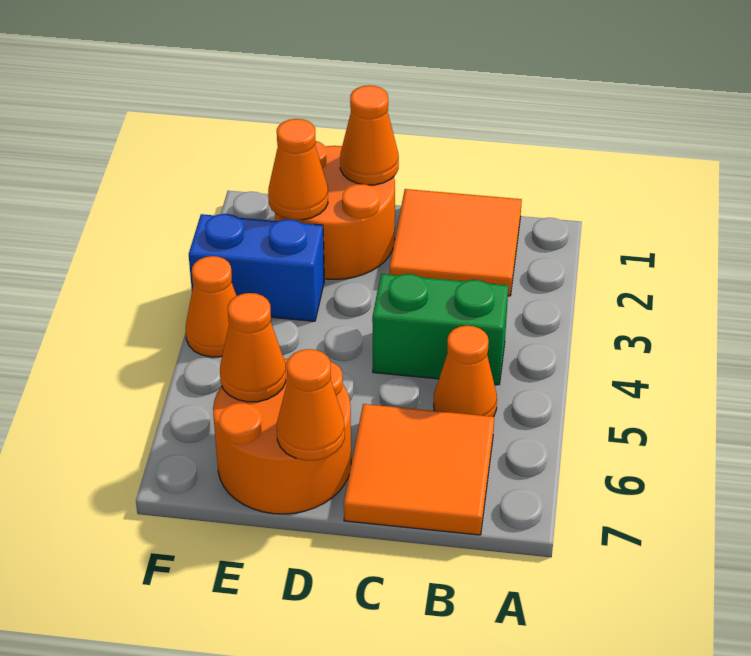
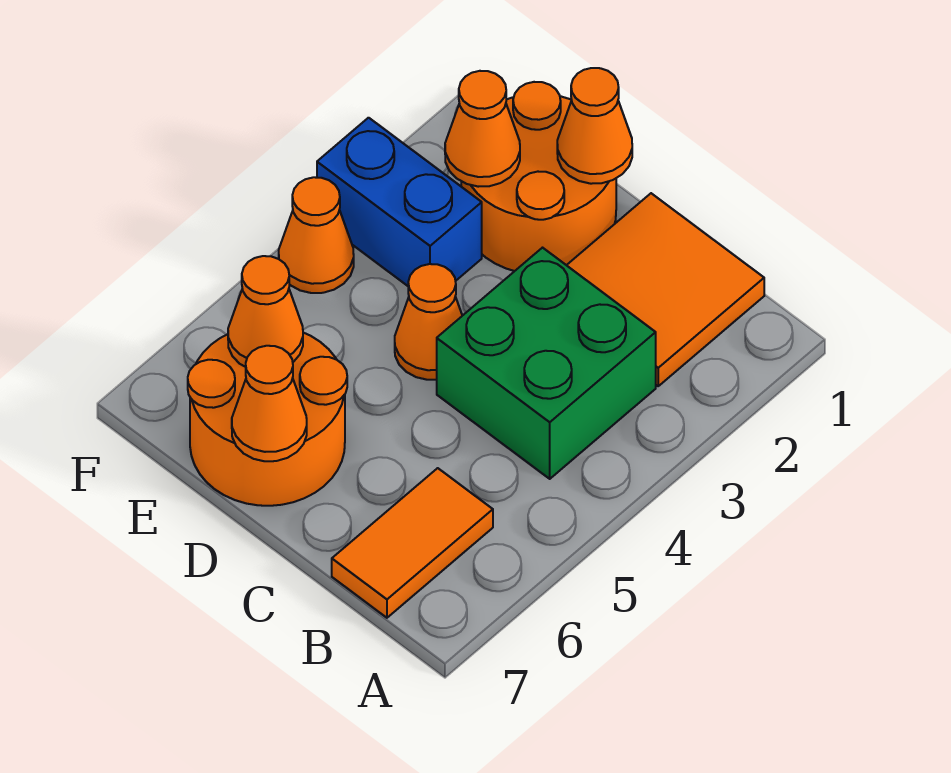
green brick B4:C4 level 1 -> green brick B3:C4 level 1
orange cone B5 level 1 -> orange cone D4 level 1
orange tile B6:C7 level 1 -> orange tile B6:B7 level 1

